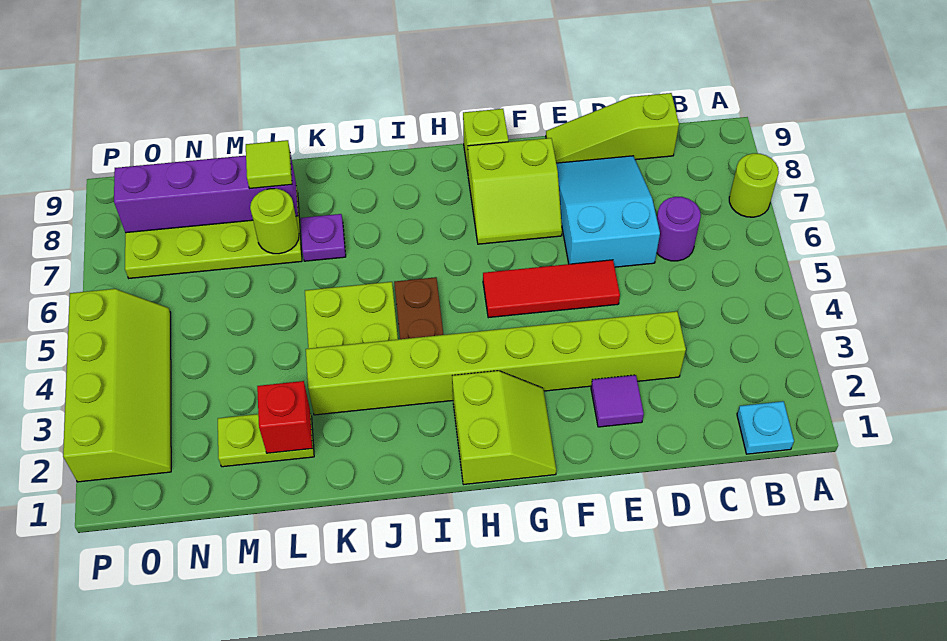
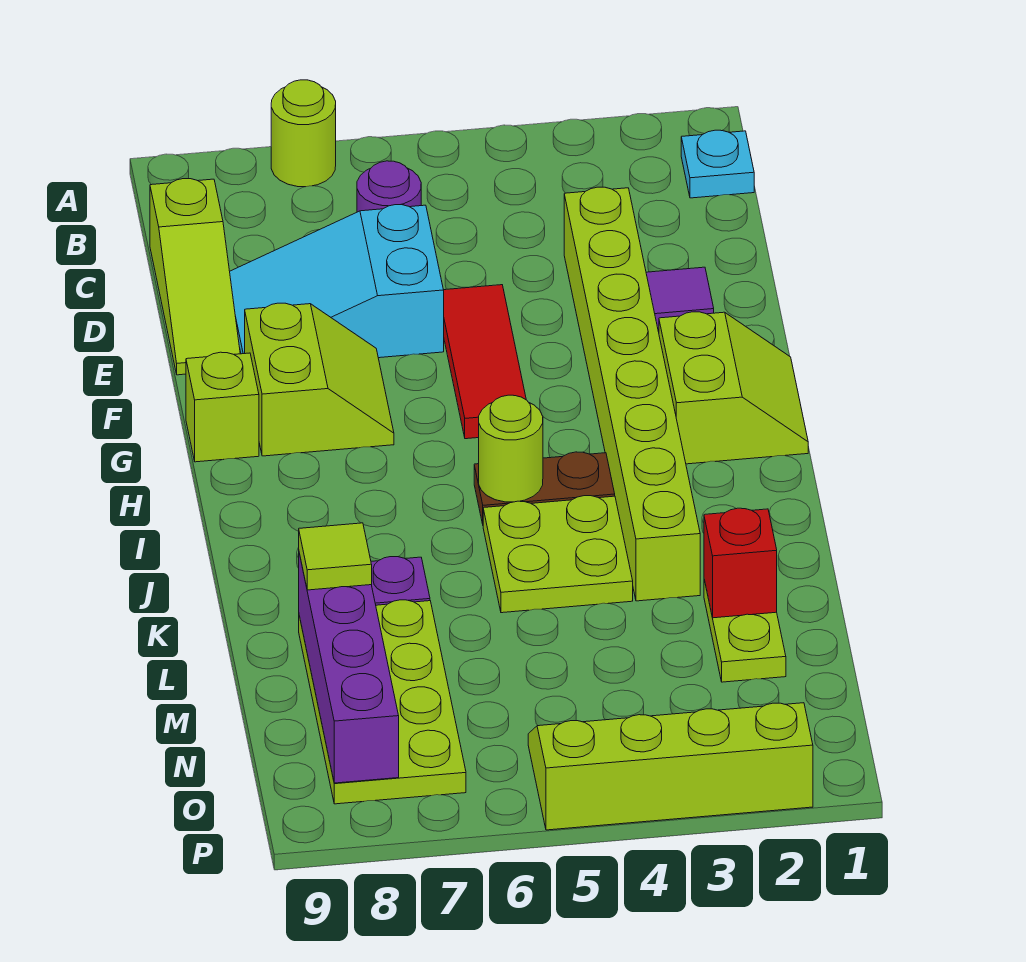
lime slope G1:H2 level 1 top H -> lime slope G1:H2 level 1 top 2
lime round brick L7 level 2 -> lime round brick I5 level 2

